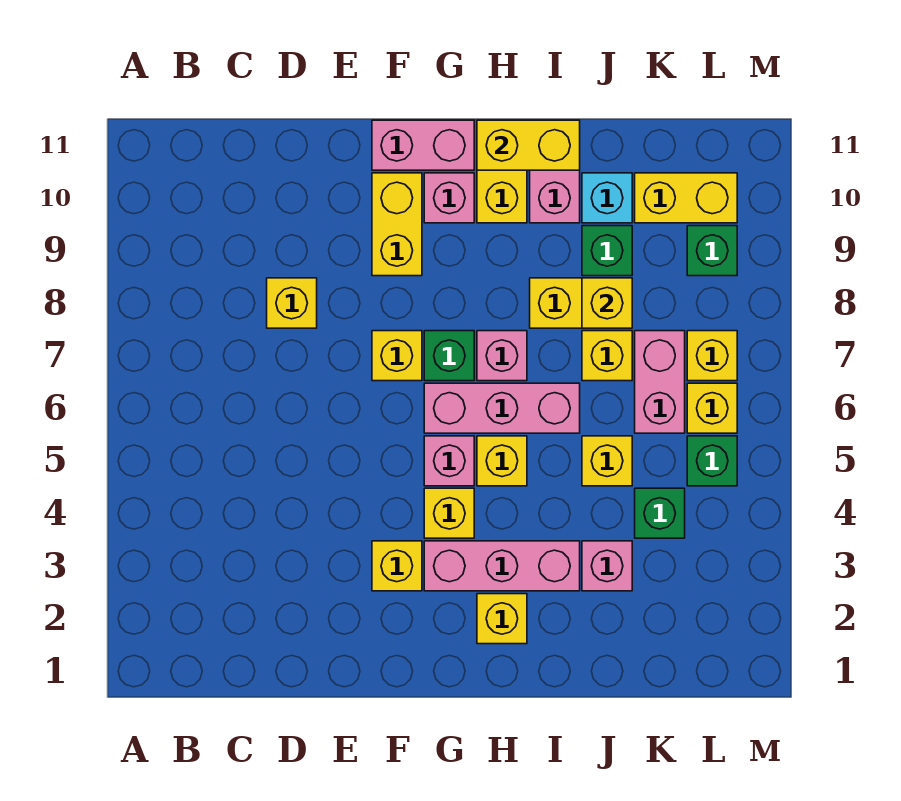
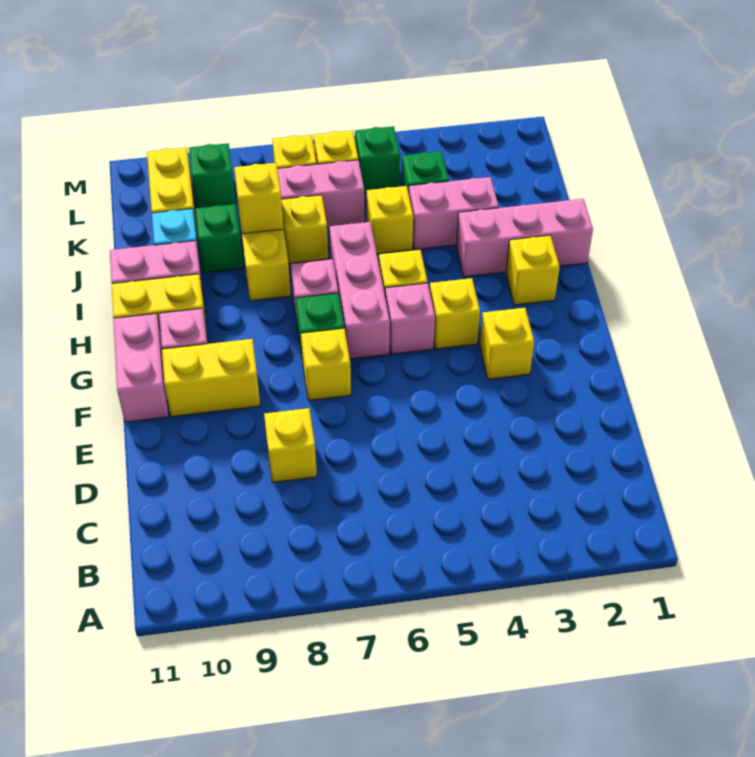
pink brick G3:I3 level 1 -> pink brick I1:I3 level 1
yellow brick H11:I11 level 2 -> none
pink brick J3 level 1 -> pink brick J3:J4 level 1

